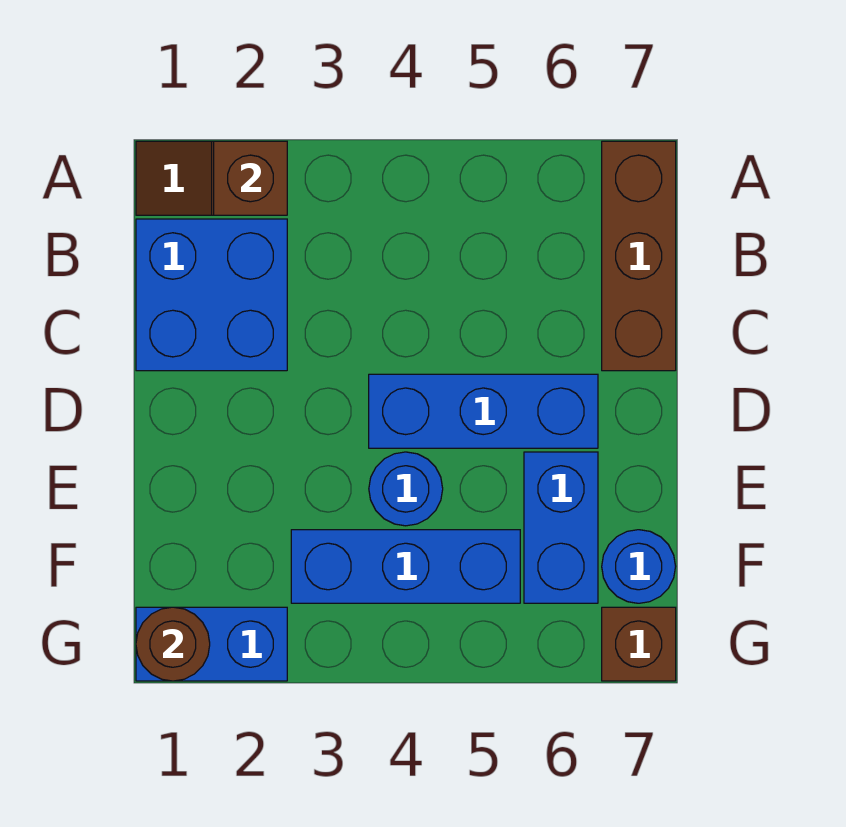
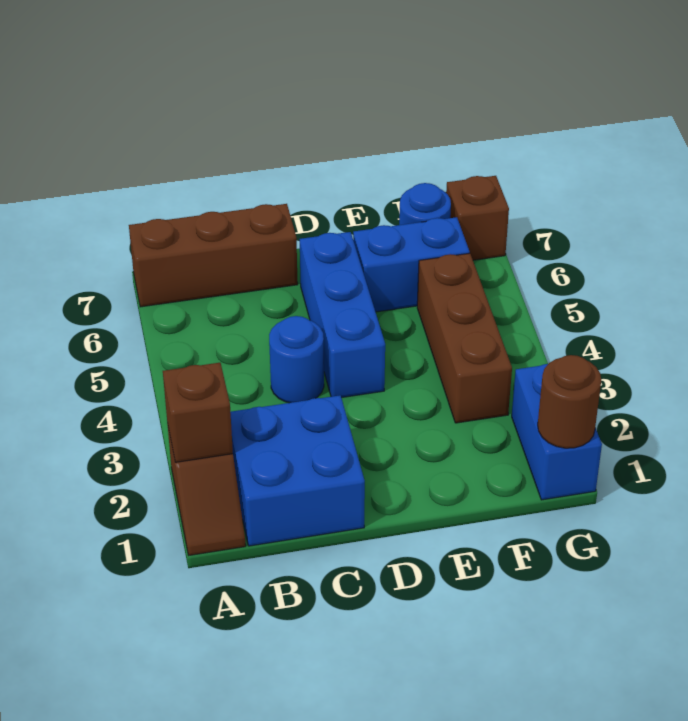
blue round brick E4 level 1 -> blue round brick C4 level 1
blue brick F3:F5 level 1 -> brown brick F3:F5 level 1

